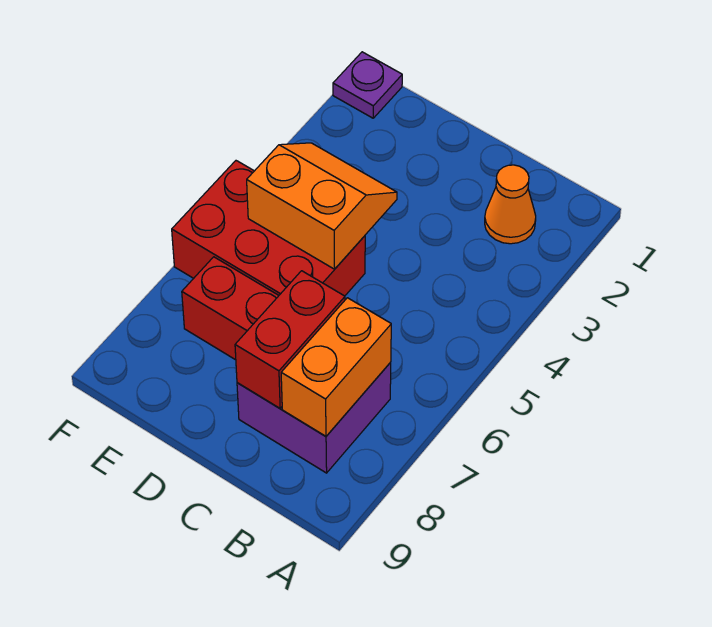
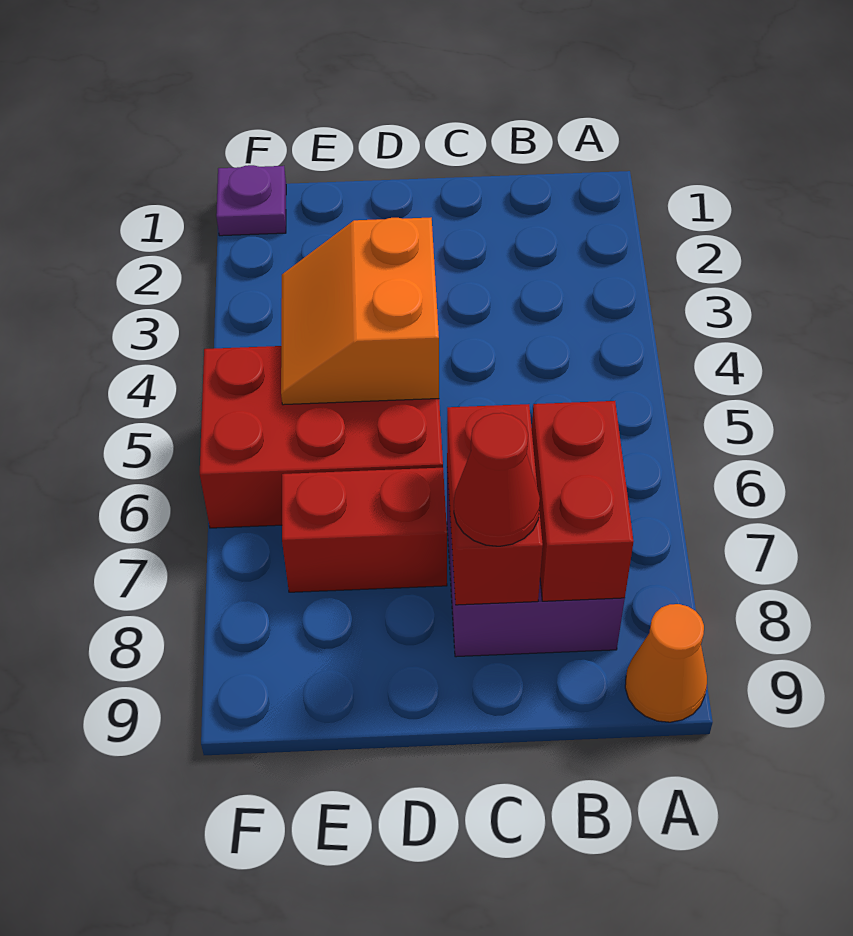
orange cone B2 level 1 -> orange cone A9 level 1
orange brick B7:B8 level 2 -> red brick B7:B8 level 2
none -> red cone C8 level 3
orange slope D4:E5 level 2 top 5 -> orange slope D4:E5 level 2 top D

